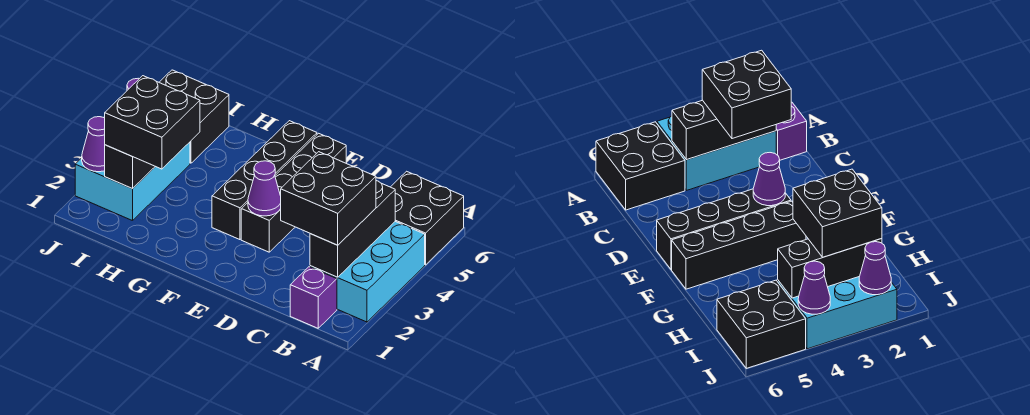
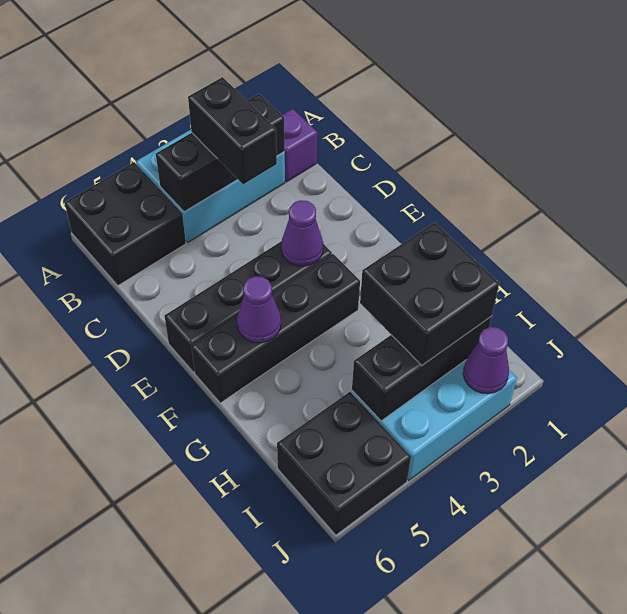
black brick B2:C3 level 3 -> black brick B3:C3 level 3
purple cone J4 level 2 -> purple cone F5 level 2

